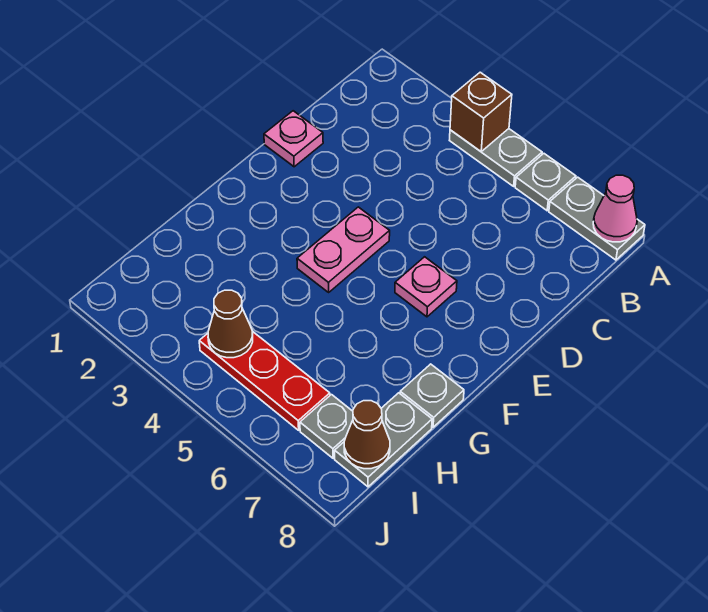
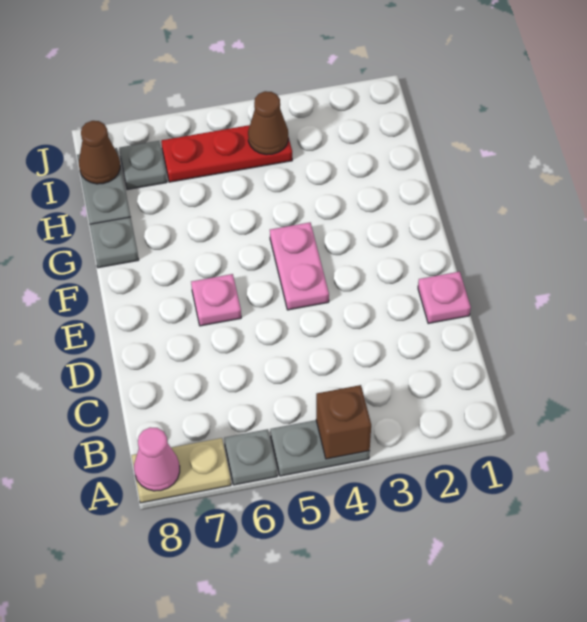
grey plate A7:A8 level 1 -> tan plate A7:A8 level 1

